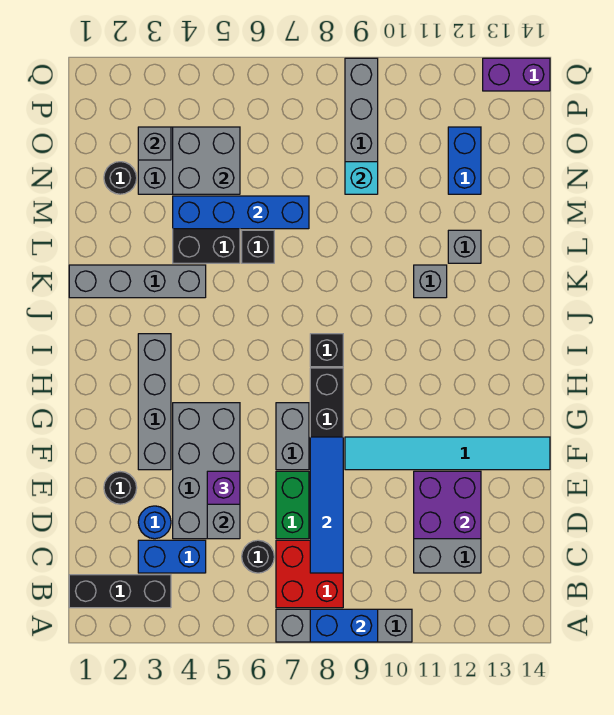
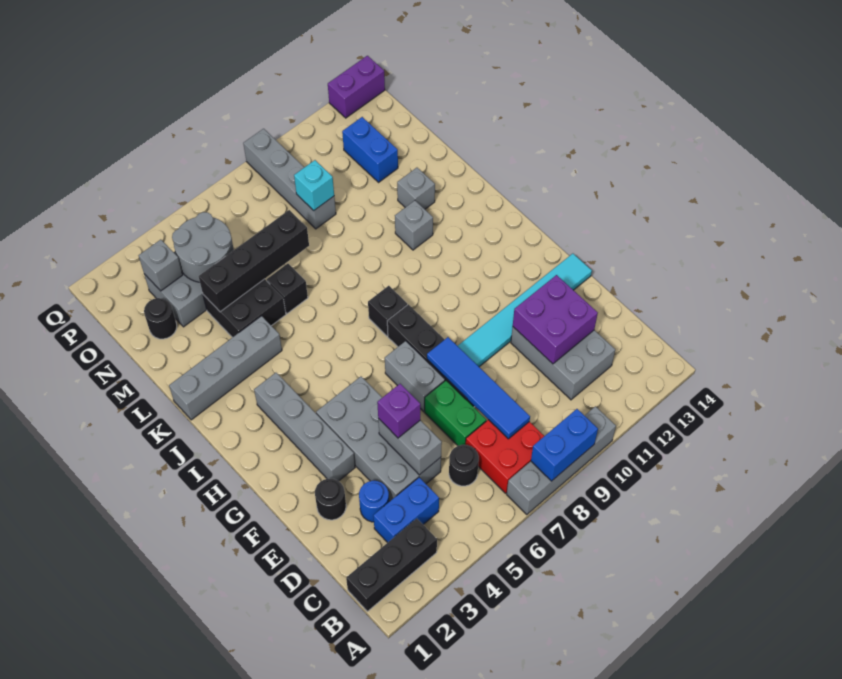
blue brick M4:M7 level 2 -> black brick M4:M7 level 2
grey brick N4:O5 level 2 -> grey round brick N4:O5 level 2

